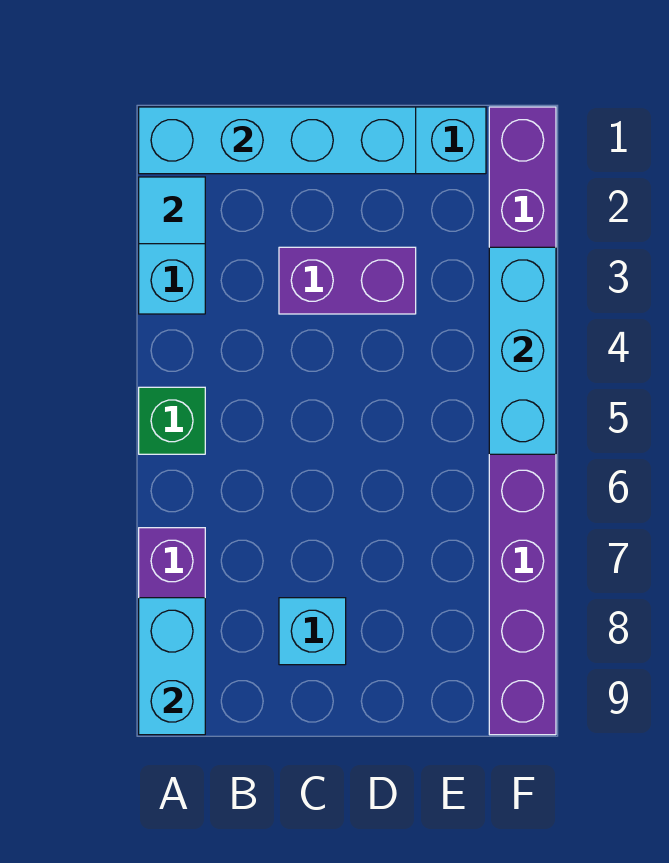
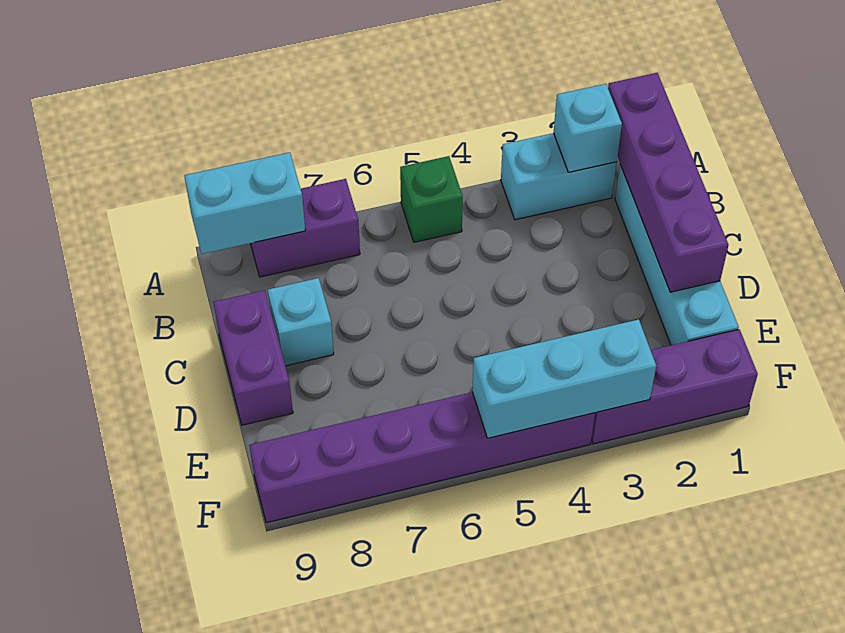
cyan brick A1:D1 level 2 -> purple brick A1:D1 level 2
cyan tile A2 level 2 -> cyan brick A2 level 2
purple brick C3:D3 level 1 -> purple brick C9:D9 level 1

